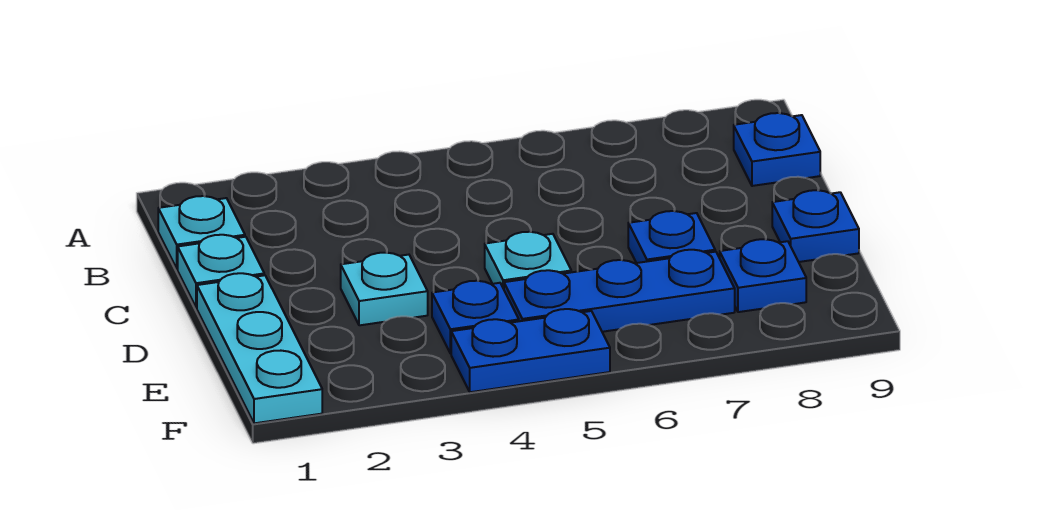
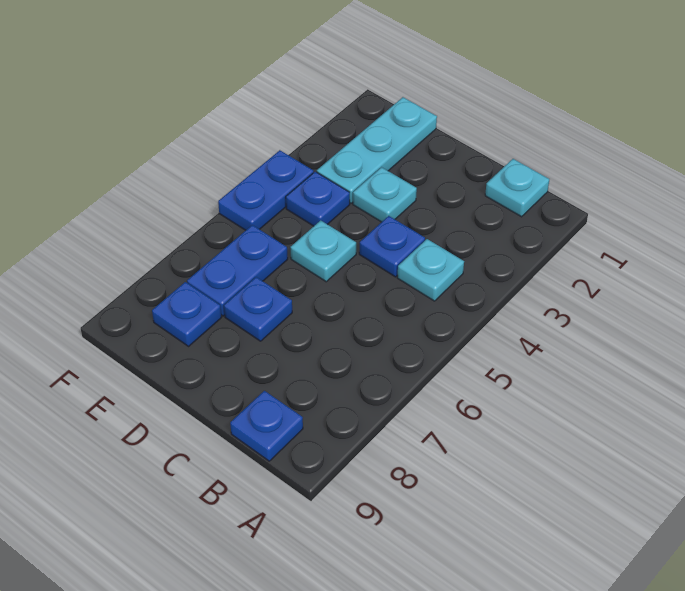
cyan plate C1 level 1 -> cyan plate B4 level 1
cyan plate D1:F1 level 1 -> cyan plate E1:E3 level 1
blue plate D9 level 1 -> blue plate C4 level 1
blue plate E5:E7 level 1 -> blue plate E6:E7 level 1

